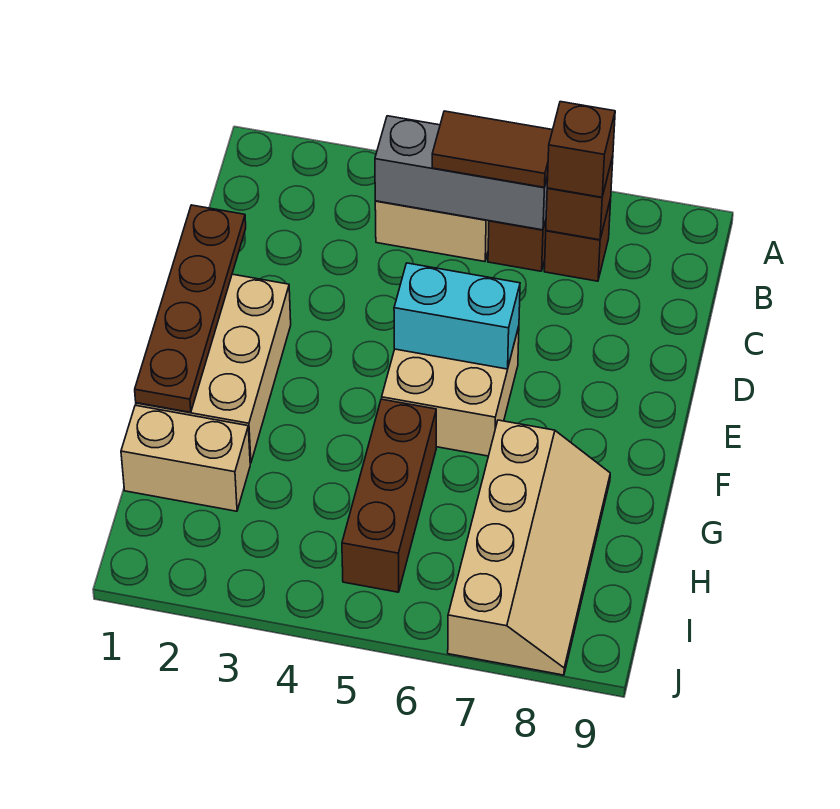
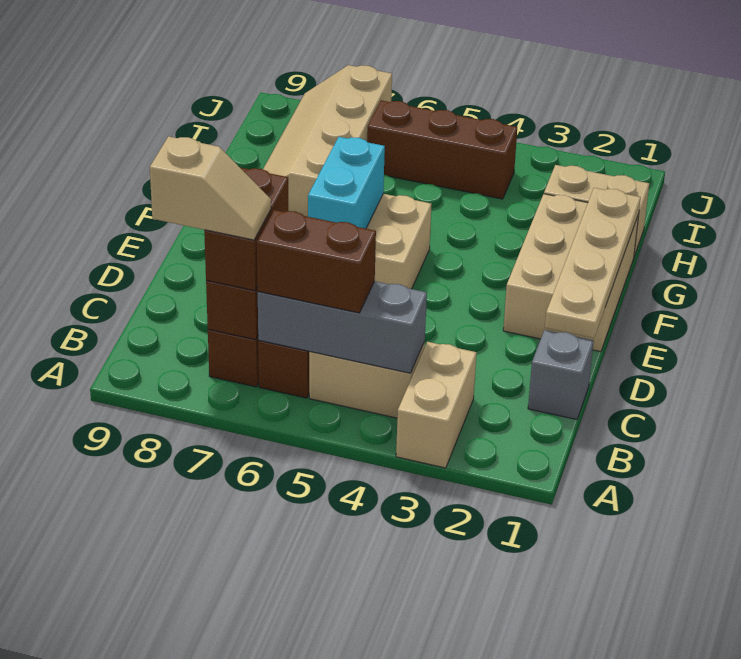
none -> tan brick A3:B3 level 1
brown tile B5:B6 level 3 -> brown brick B5:B6 level 3
brown brick B7 level 3 -> brown brick B7:C7 level 3
none -> tan slope B7:B8 level 4 top 8
none -> grey brick C1 level 1
brown plate D1:G1 level 2 -> tan plate D1:G1 level 2
cyan brick E5:E6 level 2 -> cyan brick E6:F6 level 2
brown brick G5:I5 level 1 -> brown brick I4:I6 level 1

